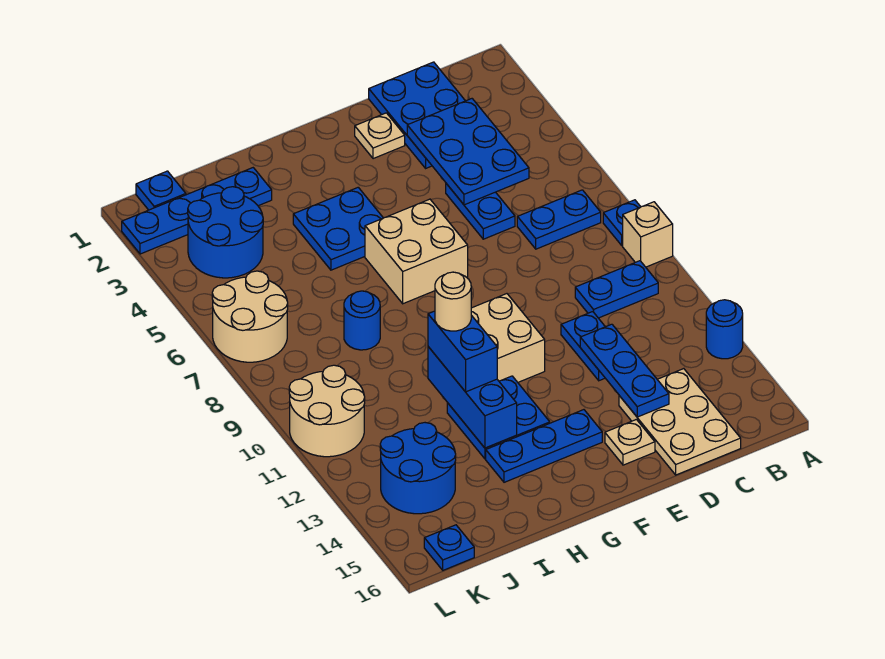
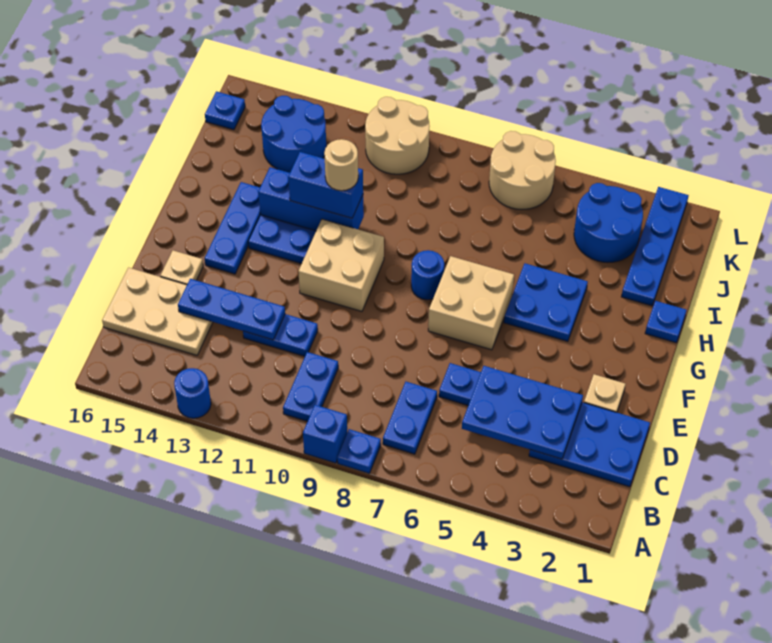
tan brick A9 level 1 -> blue brick A9 level 1
blue round brick I8 level 1 -> blue round brick G8 level 1
blue plate K1 level 1 -> blue plate H1 level 1

